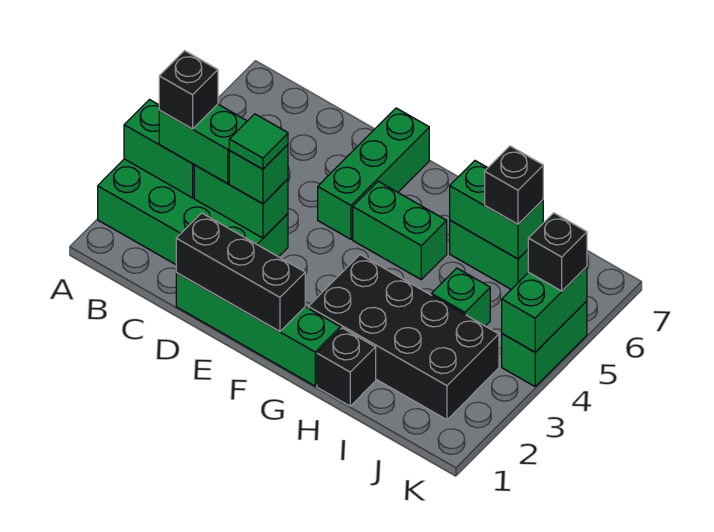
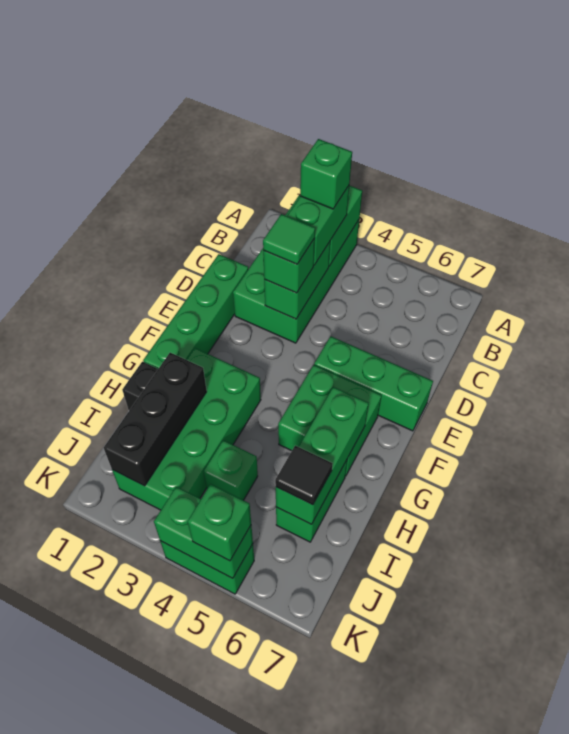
black brick B3 level 4 -> green brick B3 level 4
black brick D1:F1 level 2 -> black brick H2:J2 level 2
green brick F5:G5 level 1 -> green brick F5:G6 level 1
black brick G2:J3 level 1 -> green brick G2:J3 level 1
green brick H6:I6 level 2 -> green brick G6:I6 level 2
black brick I6 level 3 -> black tile I6 level 3
black brick K5 level 3 -> green brick K5 level 3

